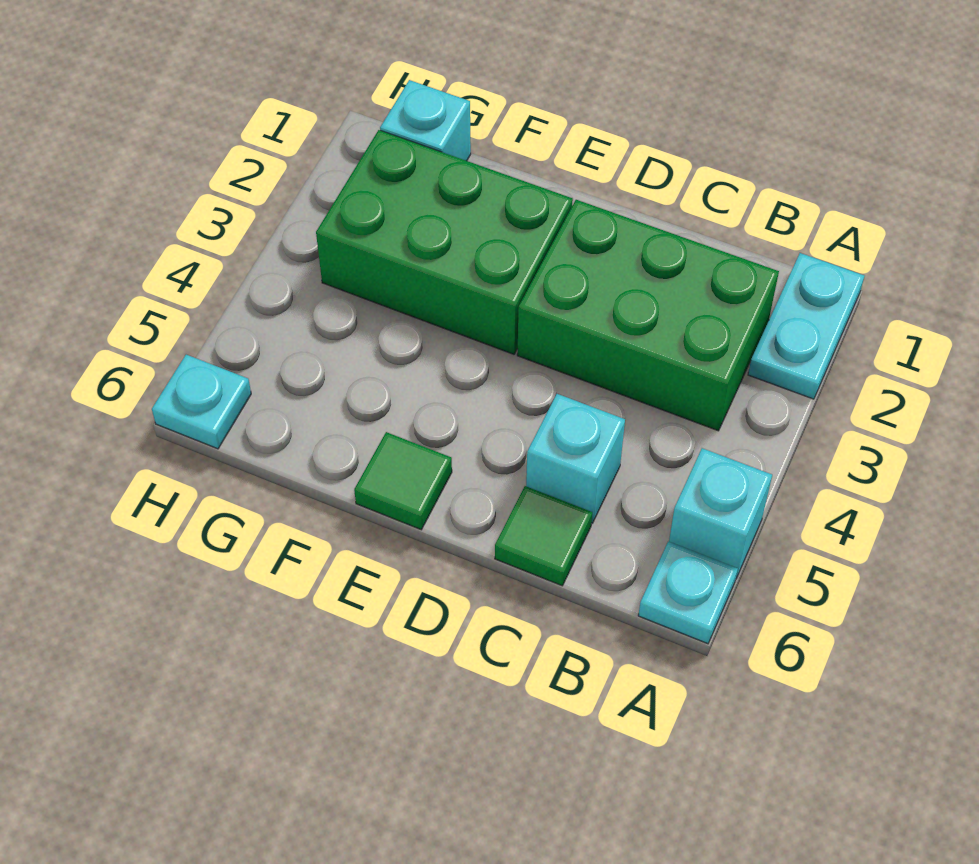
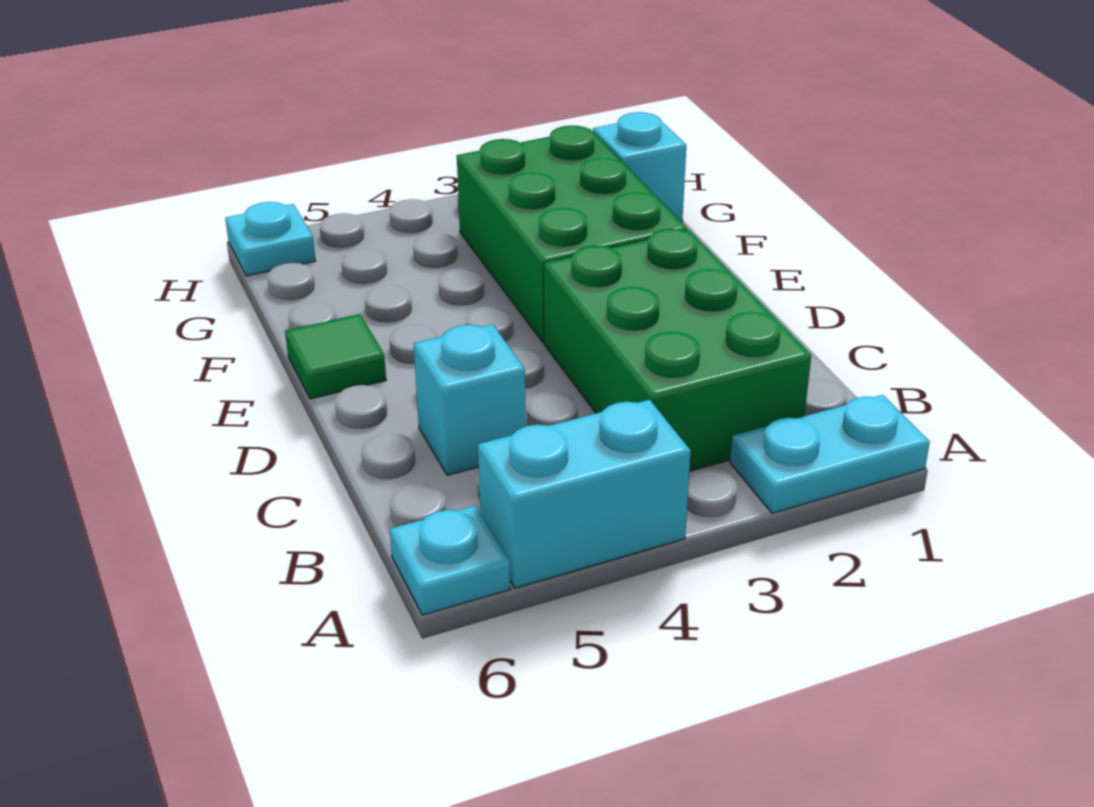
cyan brick A5 level 1 -> cyan brick A4:A5 level 1
green tile C6 level 1 -> none

